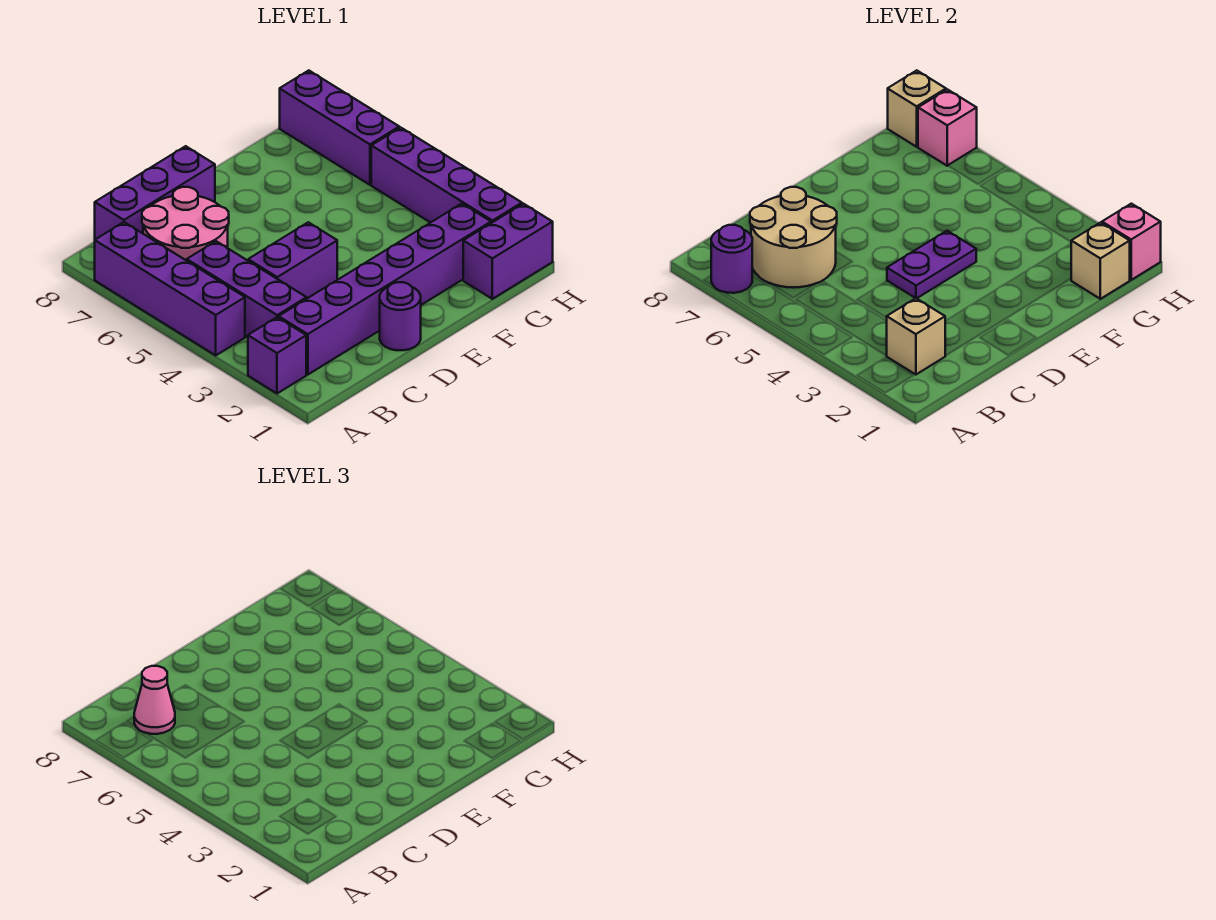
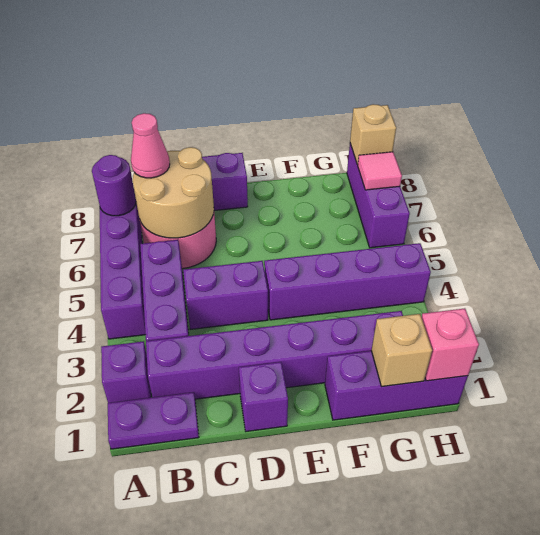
tan brick B2 level 2 -> none
purple round brick D1 level 1 -> purple brick D1 level 1
purple plate D4:E4 level 2 -> purple plate A1:B1 level 1
purple brick G1:H1 level 1 -> purple brick F1:H1 level 1
purple brick H2:H5 level 1 -> purple brick E4:H4 level 1
pink brick H7 level 2 -> pink tile H7 level 2

